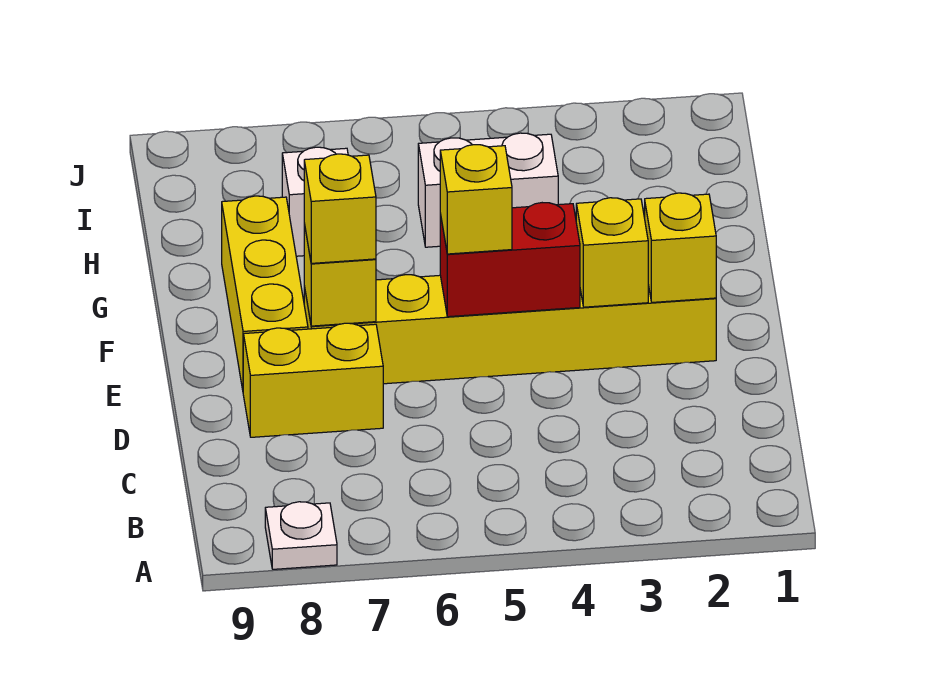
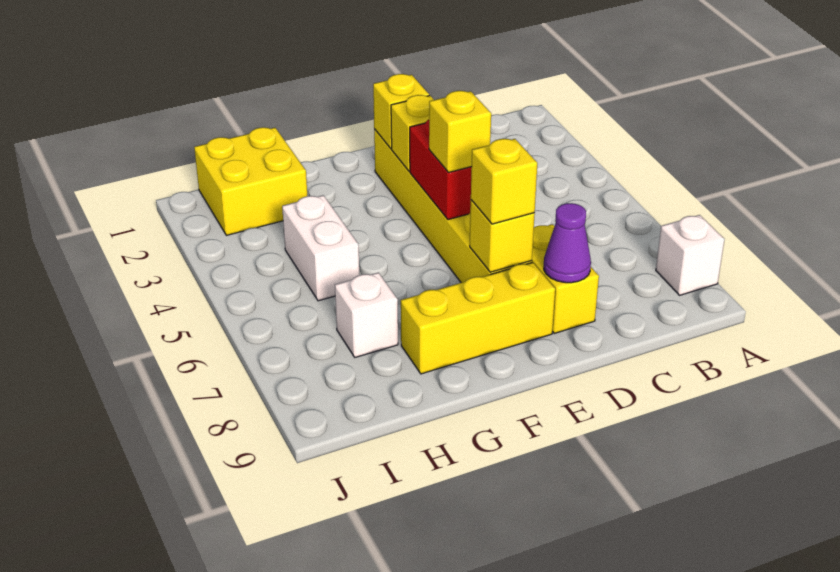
white plate A8 level 1 -> white brick A8 level 1
none -> purple cone D8 level 2
none -> yellow brick H1:I2 level 1

